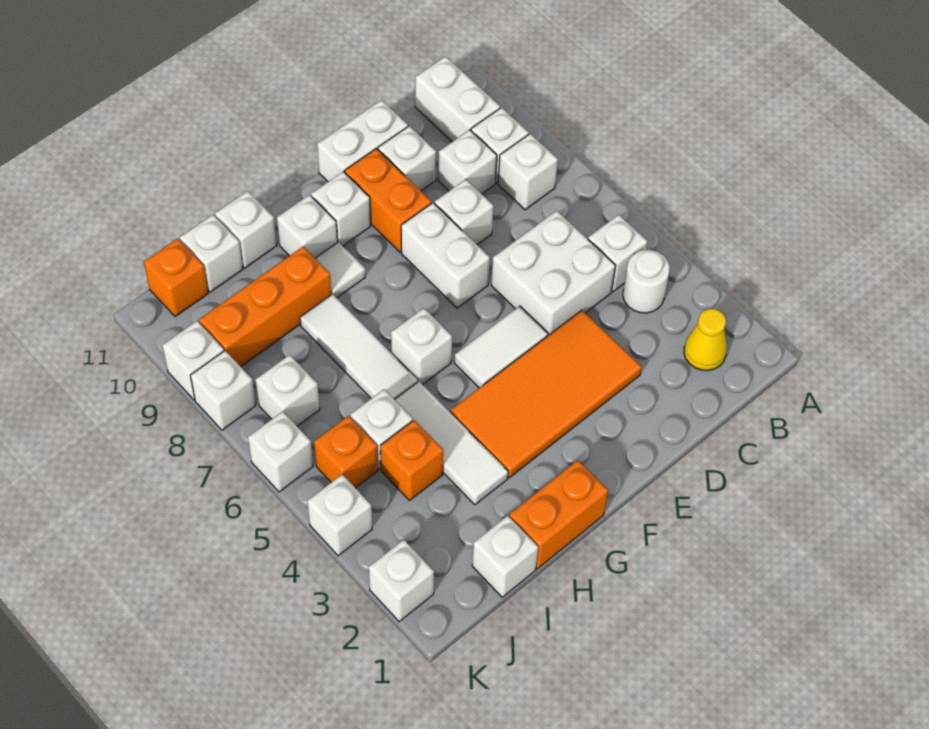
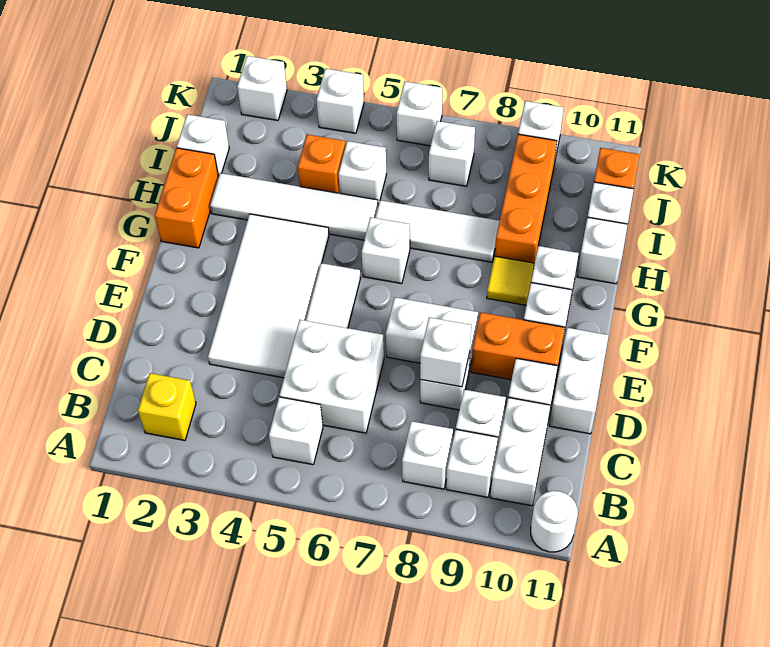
yellow cone B2 level 1 -> yellow brick B2 level 1
white round brick B4 level 1 -> white round brick A11 level 1
white brick B10:B11 level 1 -> white brick B10:C10 level 1
orange tile D3:G4 level 1 -> white tile D3:G4 level 1
white tile G9 level 1 -> yellow tile G9 level 1
white tile H3:H5 level 1 -> white tile H2:H5 level 1
orange brick J5 level 1 -> none
white brick K8 level 1 -> white brick D8 level 2

